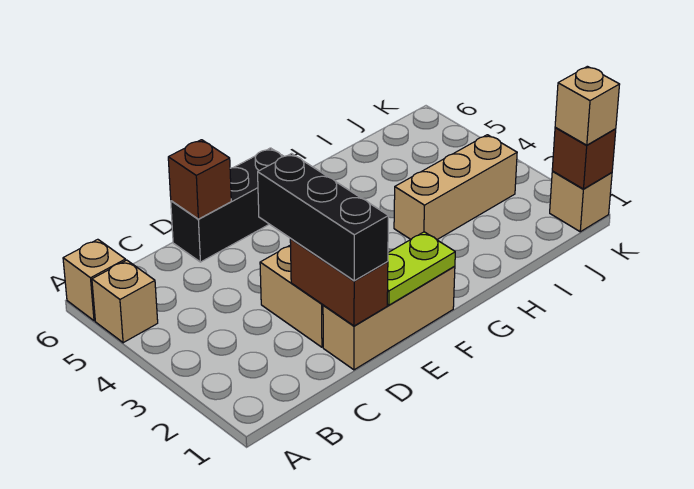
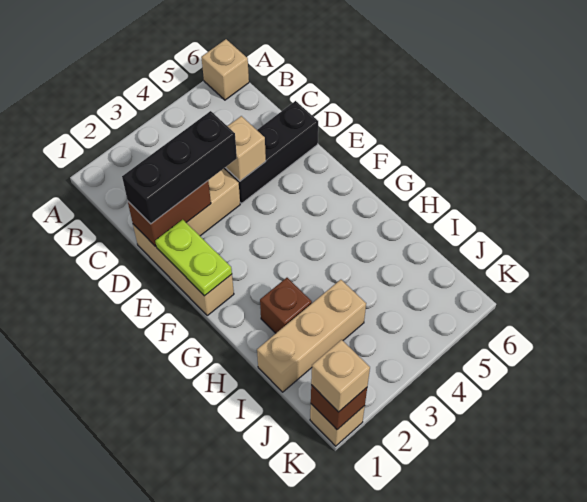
tan brick A5 level 1 -> tan brick D4 level 2
black brick D6:F6 level 1 -> black brick D4:D6 level 1
brown brick D6 level 2 -> brown brick H2 level 1
tan brick H3:J3 level 1 -> tan brick I1:I3 level 1

